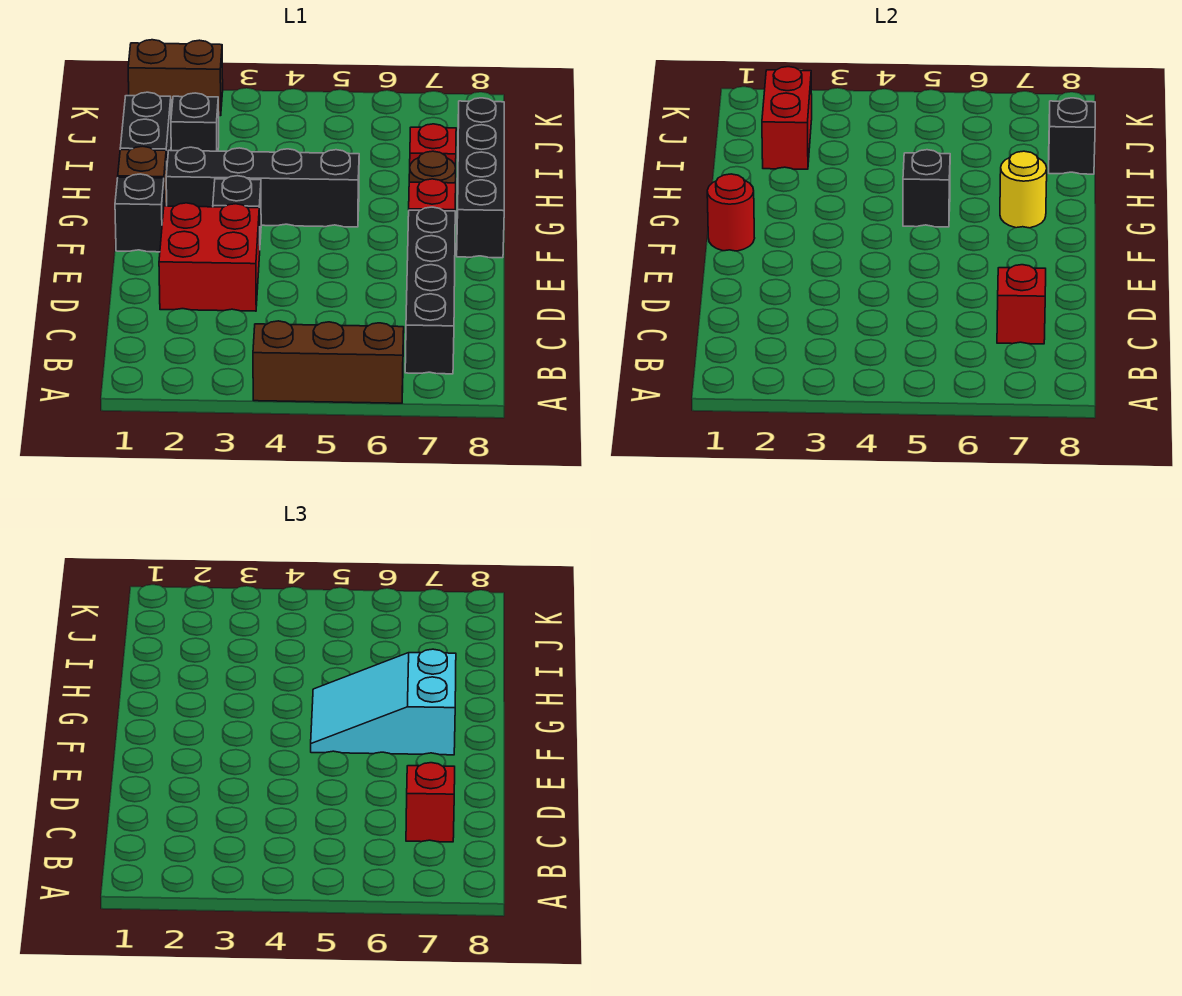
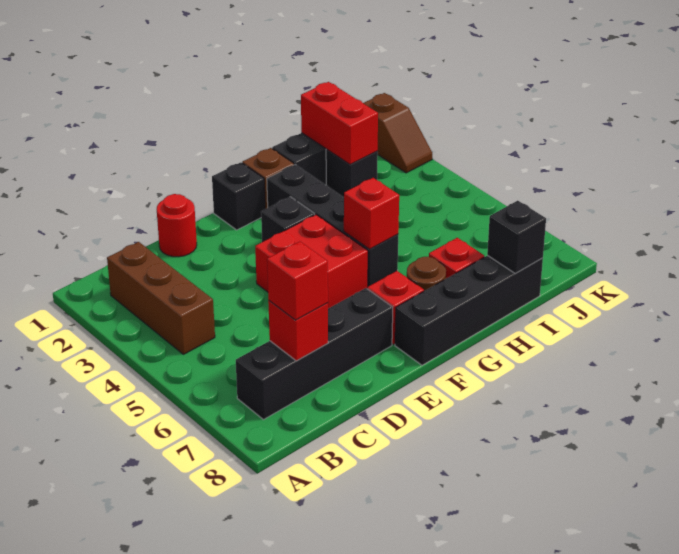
brown brick A4:A6 level 1 -> brown brick B2:B4 level 1
red brick D2:E3 level 1 -> red brick E4:F5 level 1
red round brick F1 level 2 -> red round brick D1 level 1
cyan slope F5:G7 level 3 top 7 -> none
black brick G5 level 2 -> red brick G5 level 2
yellow round brick G7 level 2 -> none
red brick I2:J2 level 2 -> red brick I1:I2 level 2
brown brick K1:K2 level 1 -> brown slope K1:K2 level 1 top 1

